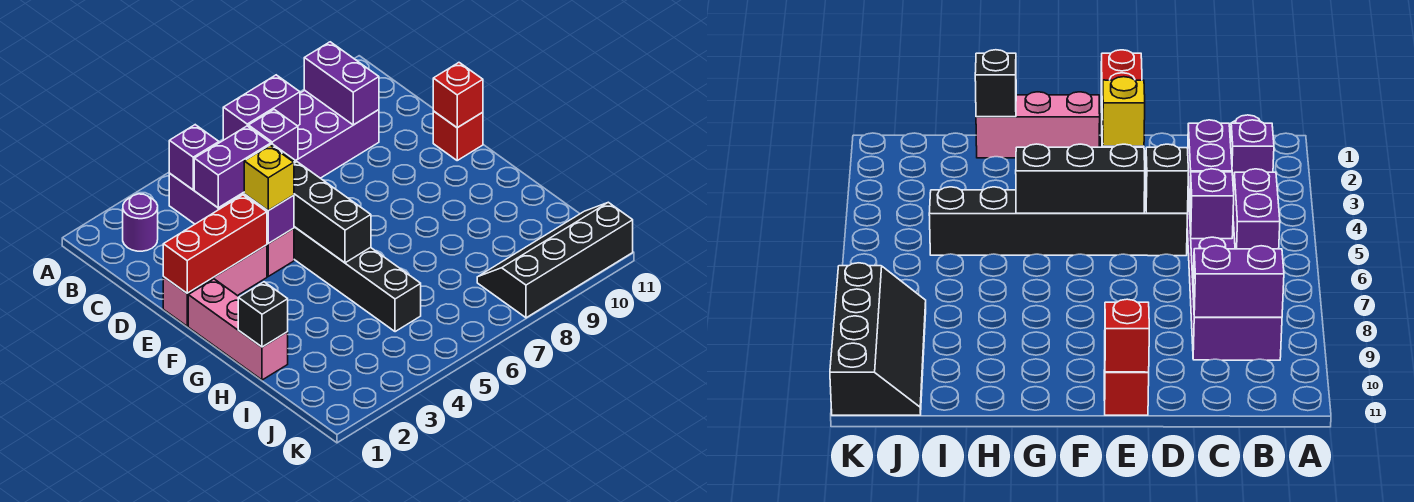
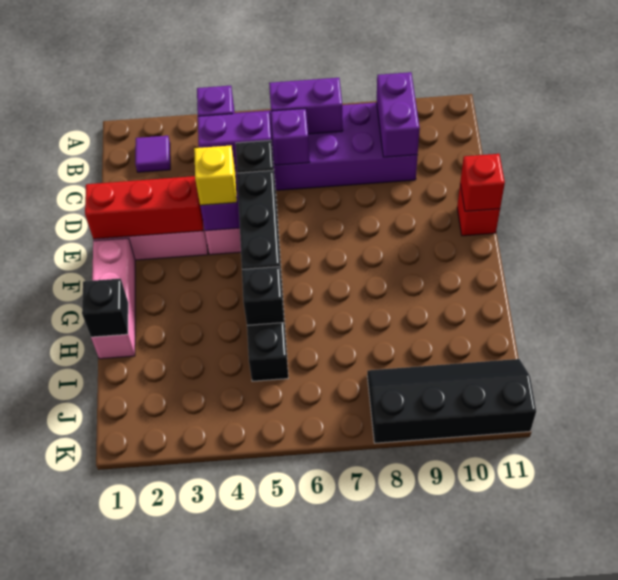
purple round brick B2 level 1 -> purple tile B2 level 1
none -> black brick H5 level 2

